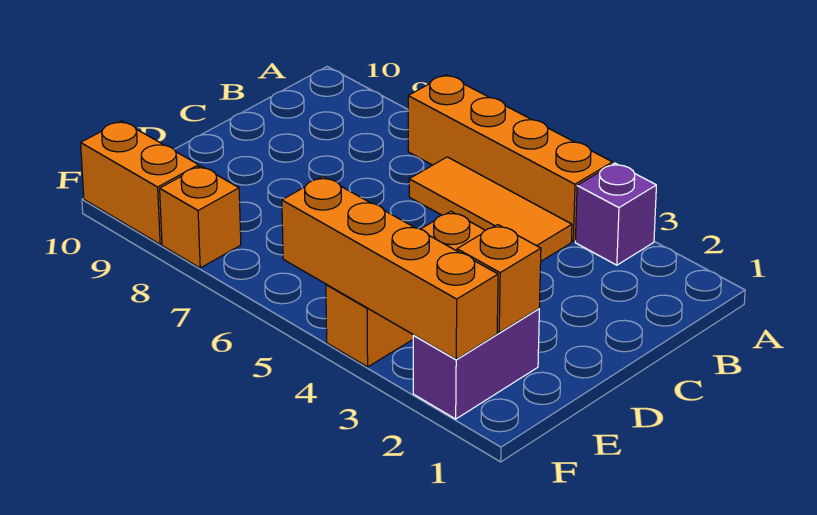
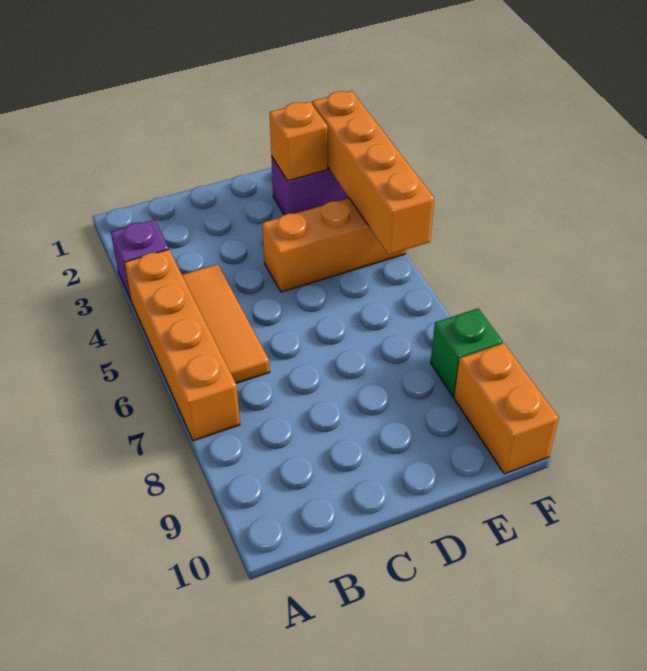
orange brick F8 level 1 -> green brick F8 level 1

